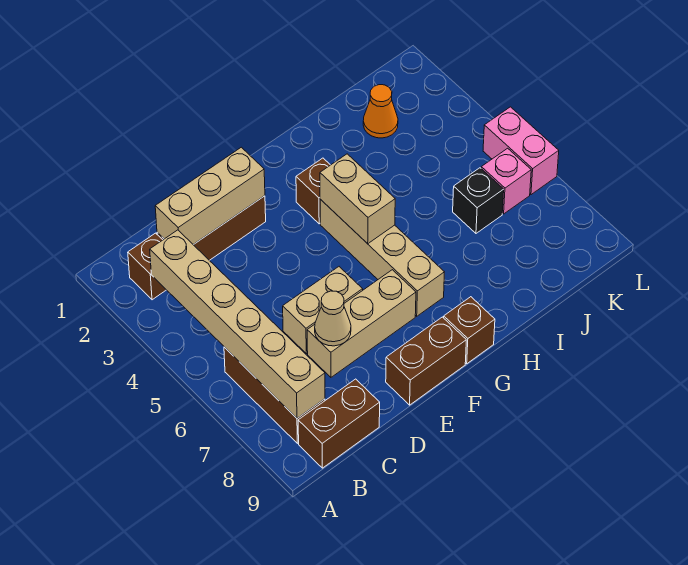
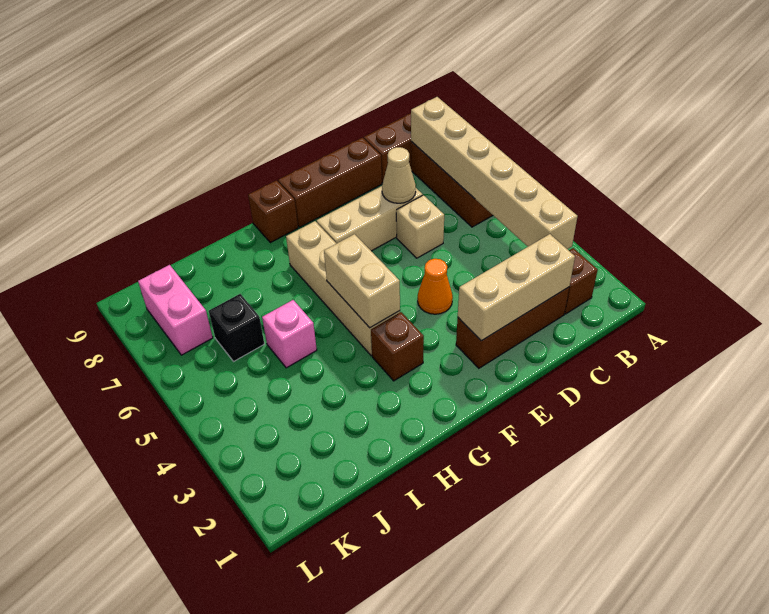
tan brick D6:E6 level 1 -> tan brick D6 level 1
brown brick E9:F9 level 1 -> brown brick D9:F9 level 1
orange cone J2 level 1 -> orange cone E4 level 1
pink brick K6 level 1 -> pink brick I5 level 1
pink brick L5:L6 level 1 -> pink brick K7:K8 level 1

